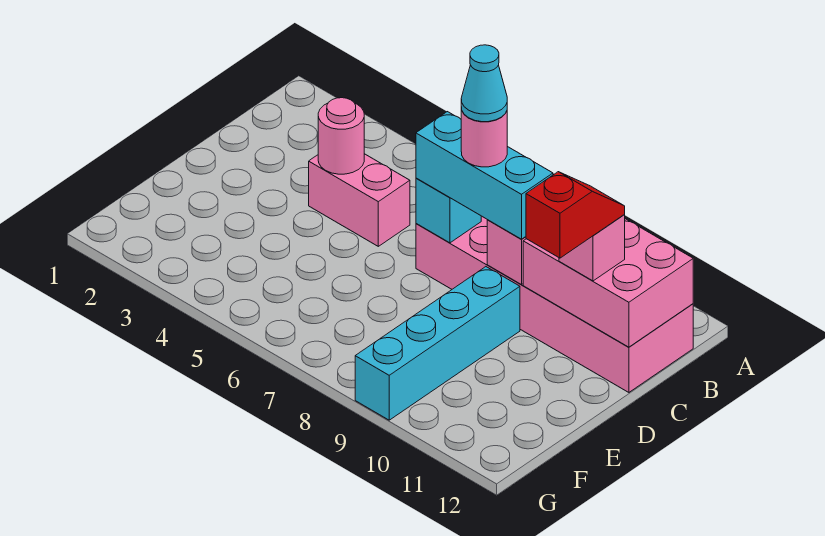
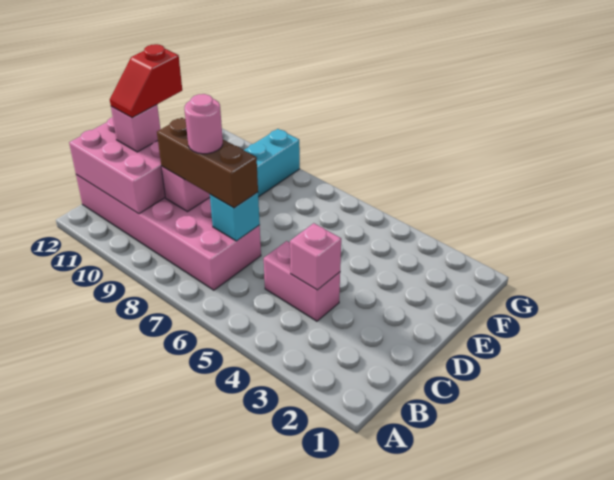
pink round brick C4 level 2 -> pink brick C4 level 2
cyan brick C7:C9 level 3 -> brown brick C7:C9 level 3
cyan cone C8 level 5 -> none

